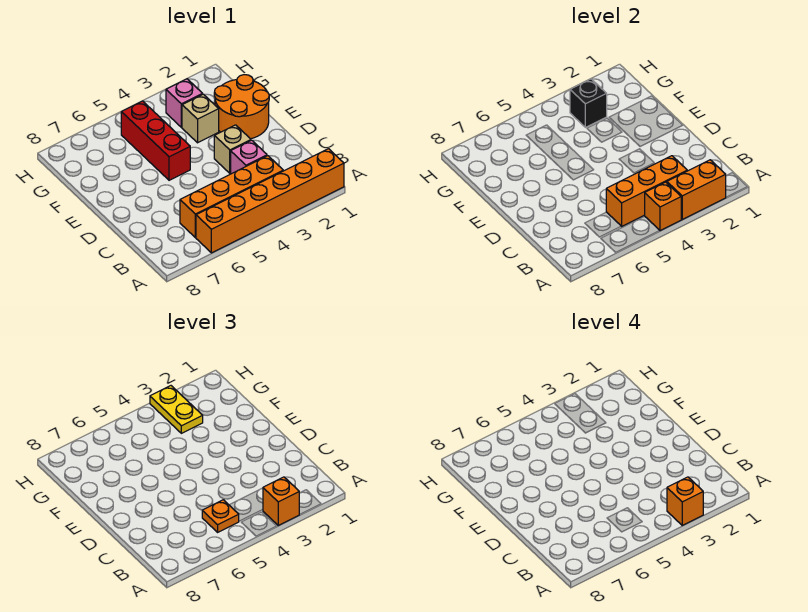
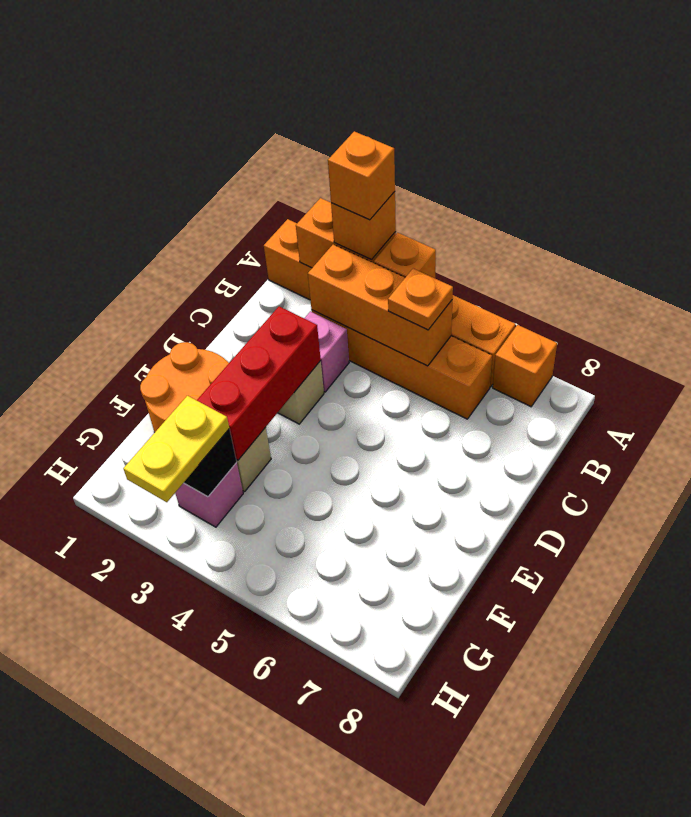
none -> orange brick A7 level 1
red brick E5:G5 level 1 -> red brick D3:F3 level 2

